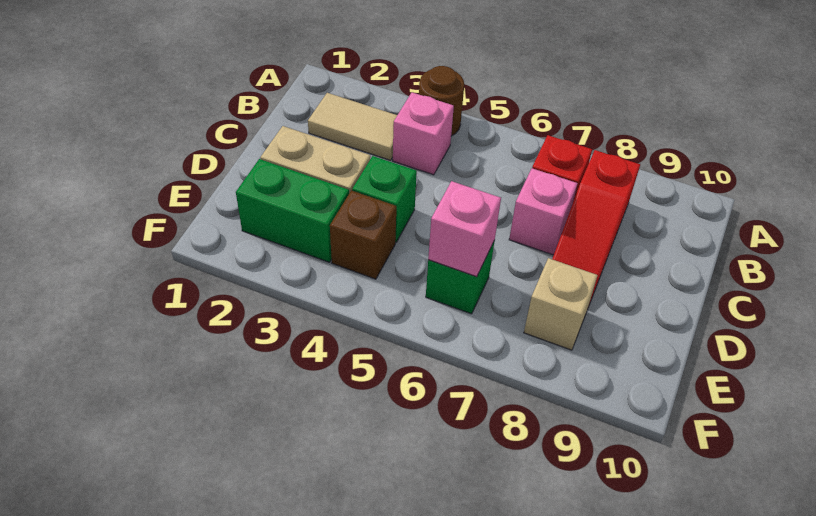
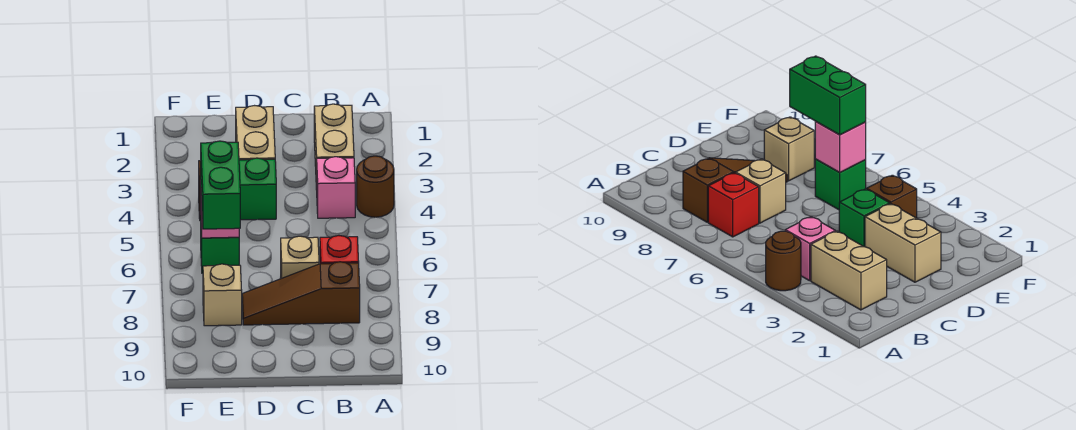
tan tile B2:B3 level 1 -> tan brick B2:B3 level 1
red slope B8:D8 level 1 top B -> brown slope B8:D8 level 1 top B
pink brick C7 level 1 -> tan brick C7 level 1
green brick E2:E3 level 1 -> green brick E6:E7 level 3

